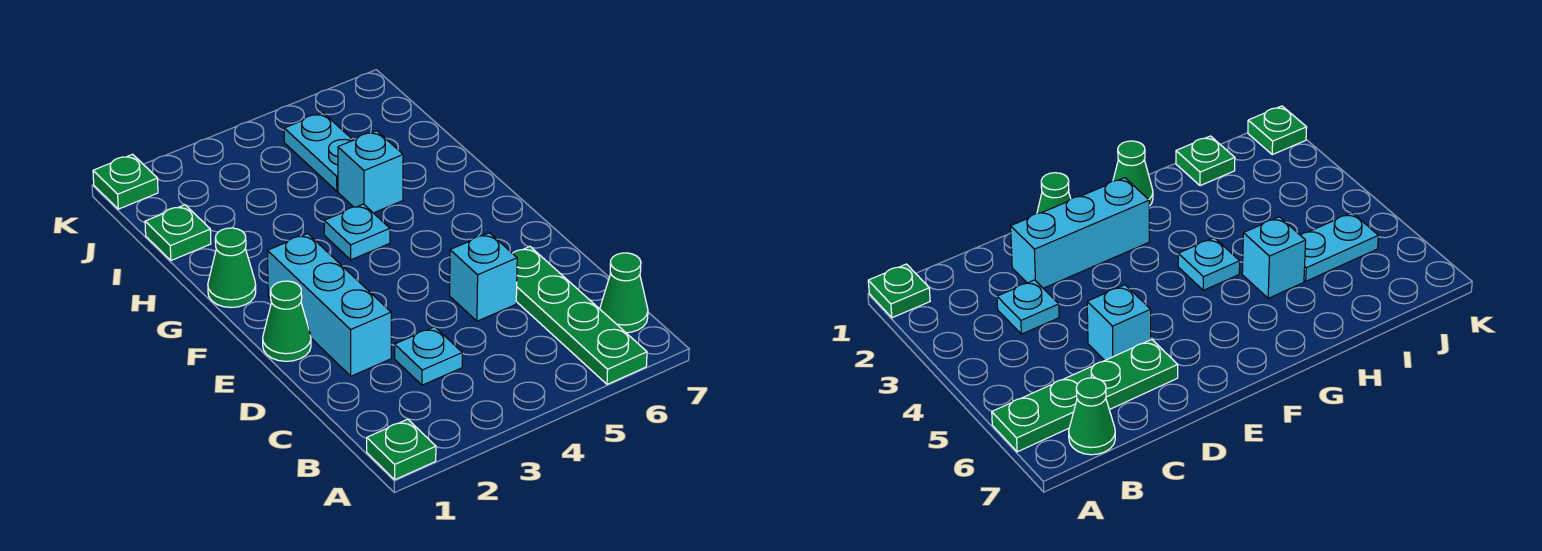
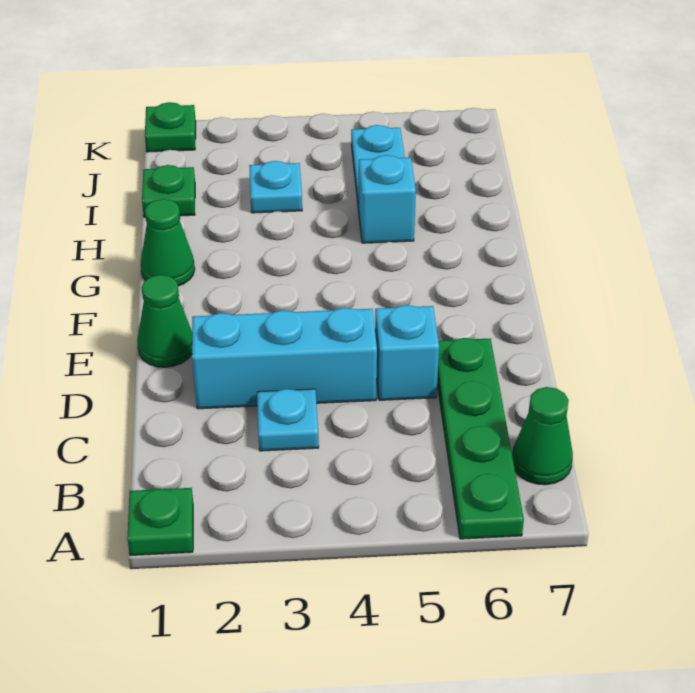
cyan brick D2:F2 level 1 -> cyan brick D2:D4 level 1
cyan plate G4 level 1 -> cyan plate I3 level 1

